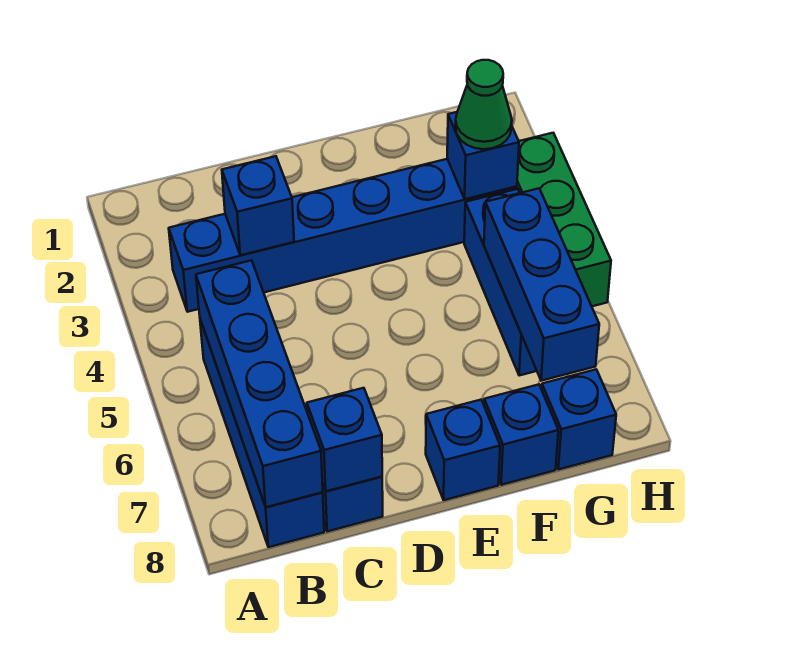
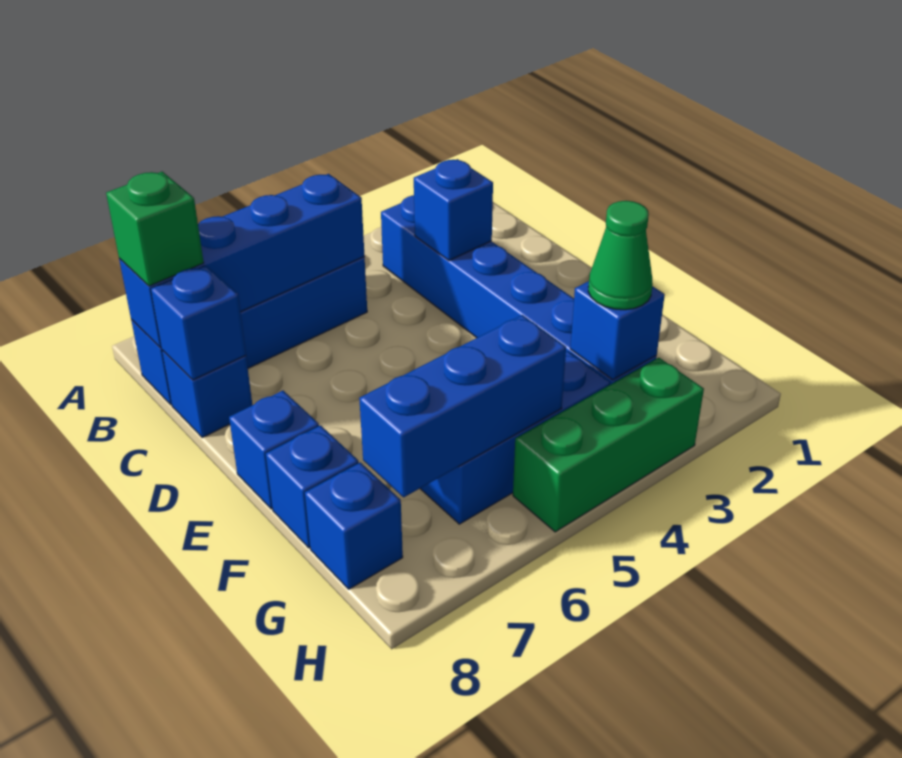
none -> green brick B8 level 3

